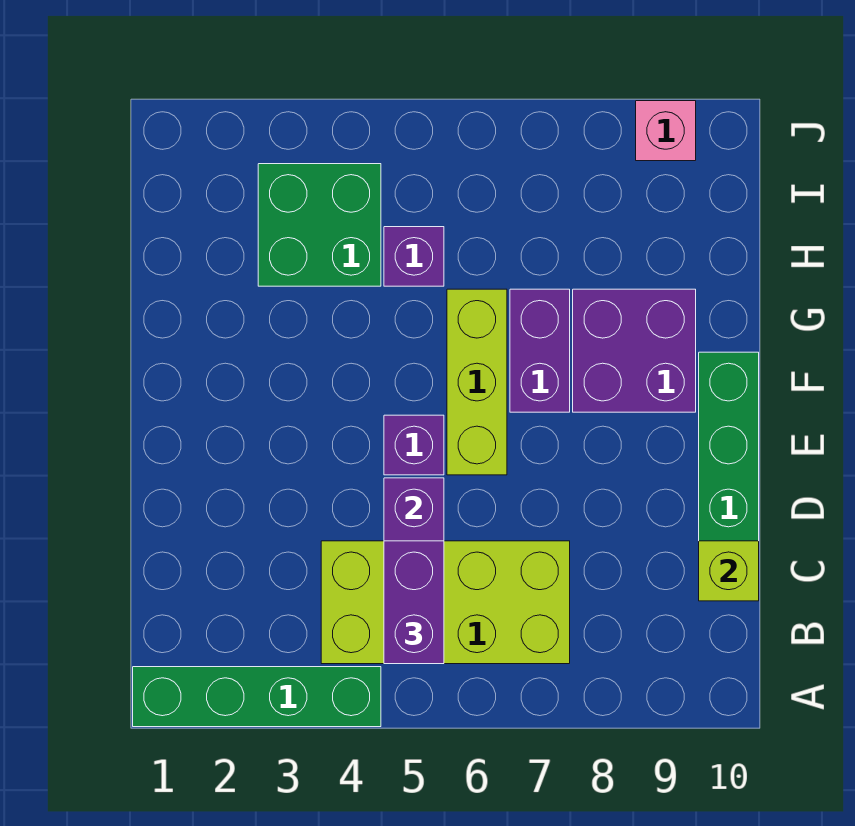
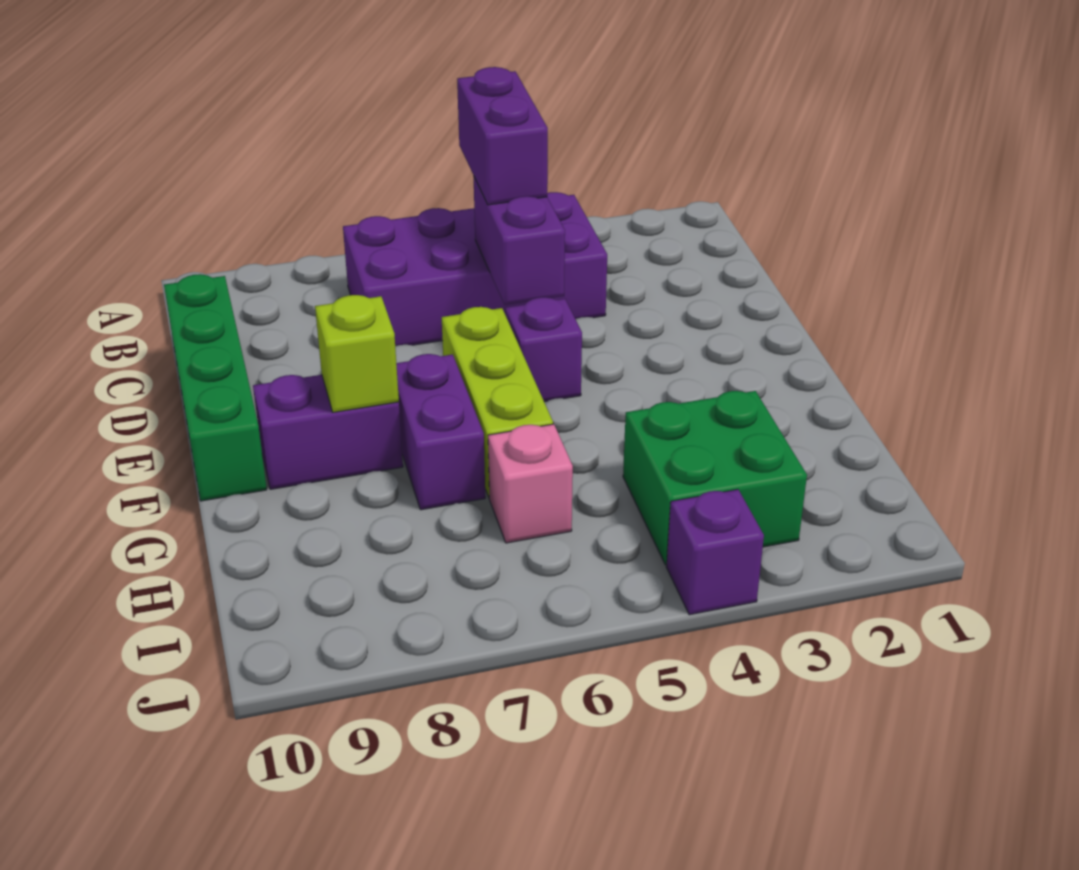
green brick A1:A4 level 1 -> none
lime brick B4:C7 level 1 -> purple brick B4:C7 level 1
lime brick C10 level 2 -> lime brick F8 level 2
purple brick F8:G9 level 1 -> purple brick F8:F9 level 1
purple brick H5 level 1 -> purple brick J4 level 1
pink brick J9 level 1 -> pink brick H6 level 1

